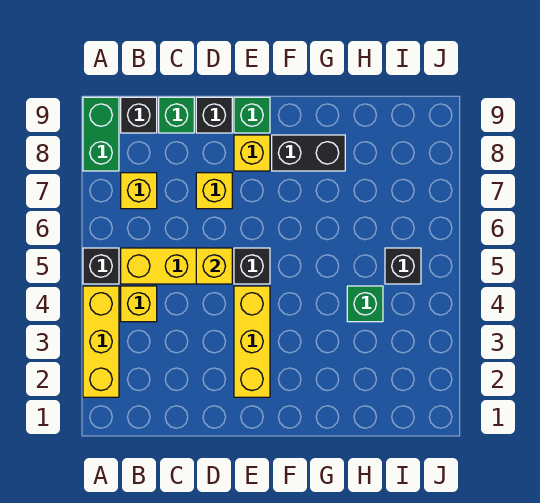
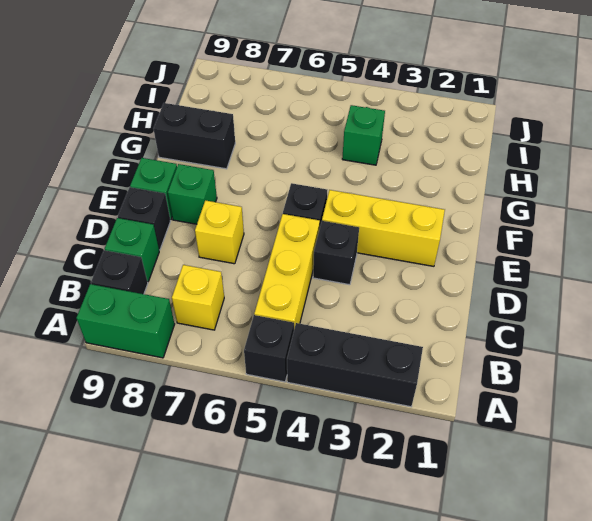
yellow brick A2:A4 level 1 -> black brick A2:A4 level 1
yellow brick B4 level 1 -> none
yellow brick D5 level 2 -> none
yellow brick E8 level 1 -> green brick E8 level 1
black brick F8:G8 level 1 -> black brick G8:G9 level 1
black brick I5 level 1 -> black brick D4 level 1

